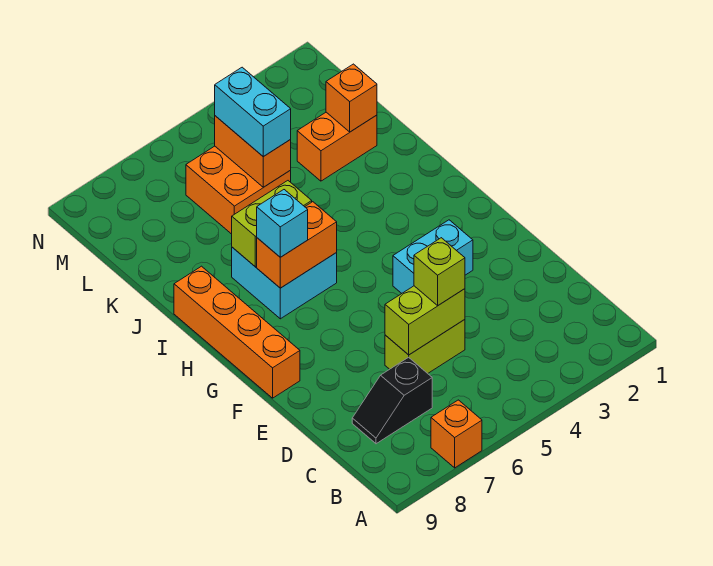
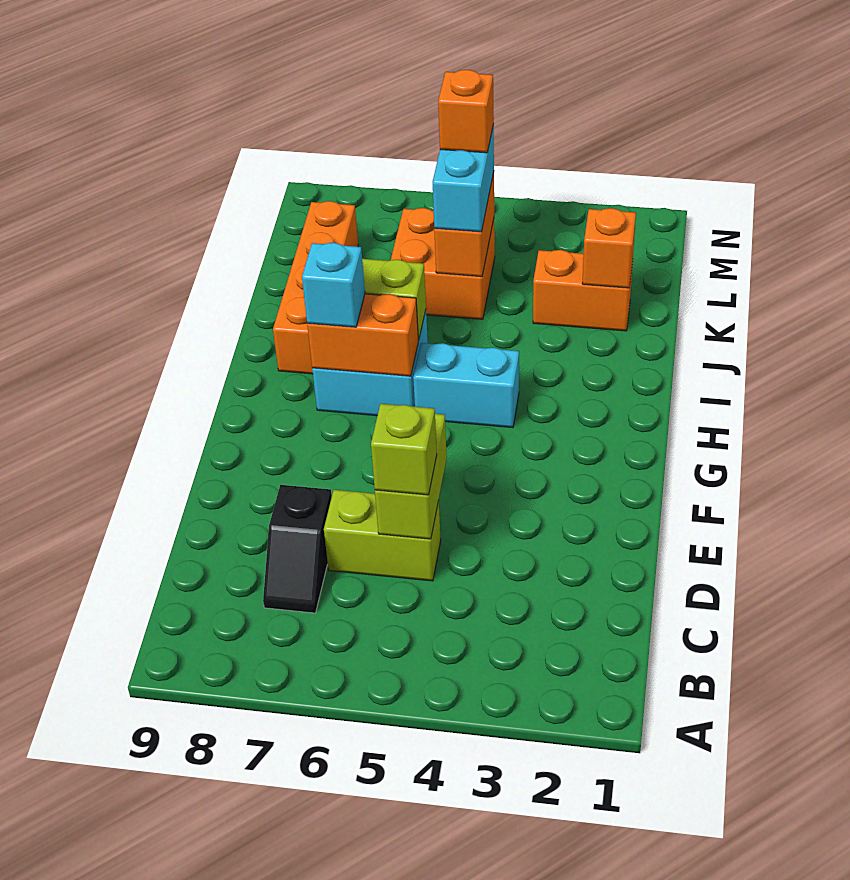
orange brick A7 level 1 -> orange brick L5 level 4
black slope C7:C8 level 1 top 7 -> black slope C7:D7 level 1 top D
lime brick D5:D6 level 2 -> lime brick D5:E5 level 2
cyan brick F3:F4 level 1 -> cyan brick H4:H5 level 1
orange brick F9:I9 level 1 -> orange brick I8:L8 level 1

